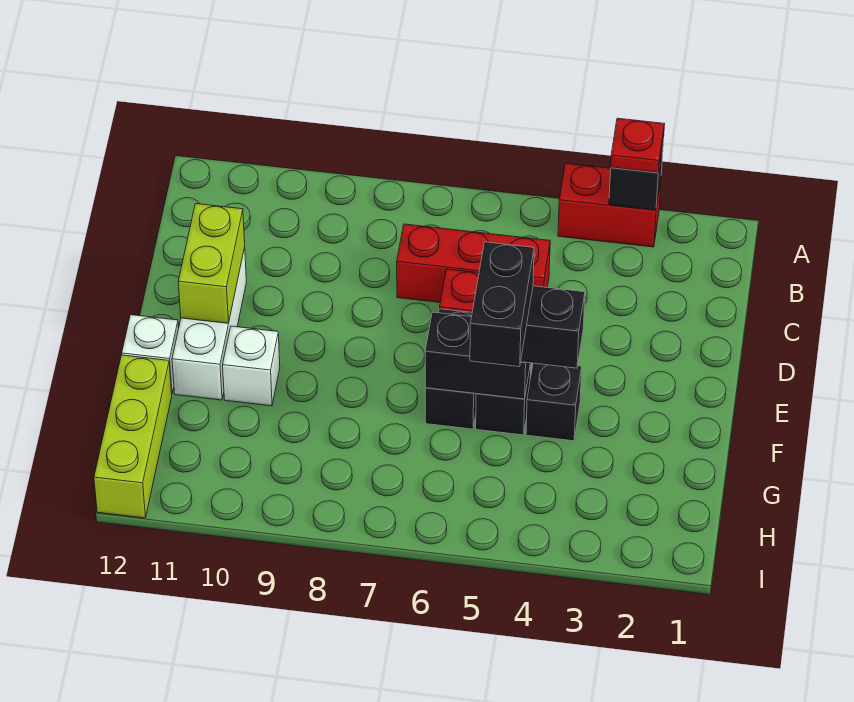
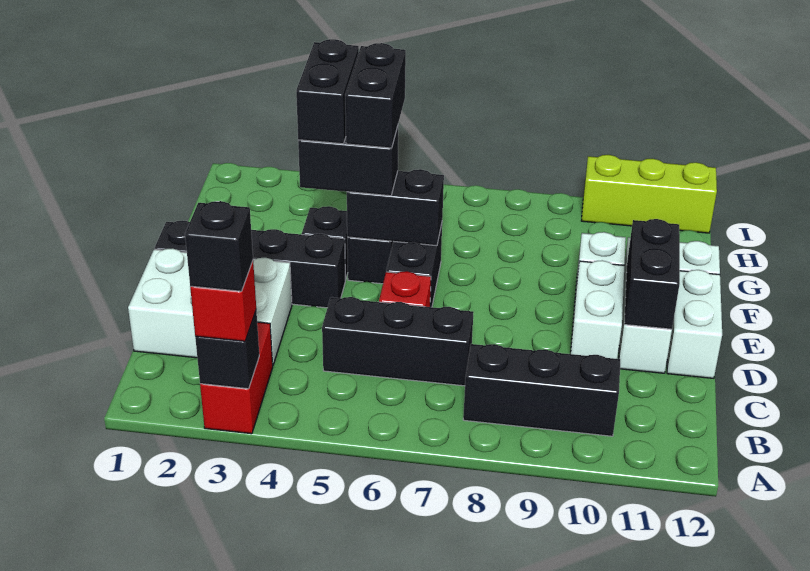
red brick A3:A4 level 1 -> red brick A3:B3 level 1
red plate A3 level 3 -> red brick A3 level 3
none -> black brick A3 level 4
none -> black brick B8:B10 level 1
none -> white brick C1:D3 level 1
red brick C5:C7 level 1 -> black brick C5:C7 level 1
none -> white brick D10:E10 level 1
lime brick D11:E11 level 2 -> black brick D11:E11 level 2
none -> white brick D12:E12 level 1
none -> black brick E1:E4 level 1
none -> black brick F4:G4 level 4
lime brick G12:I12 level 1 -> lime brick I10:I12 level 1

